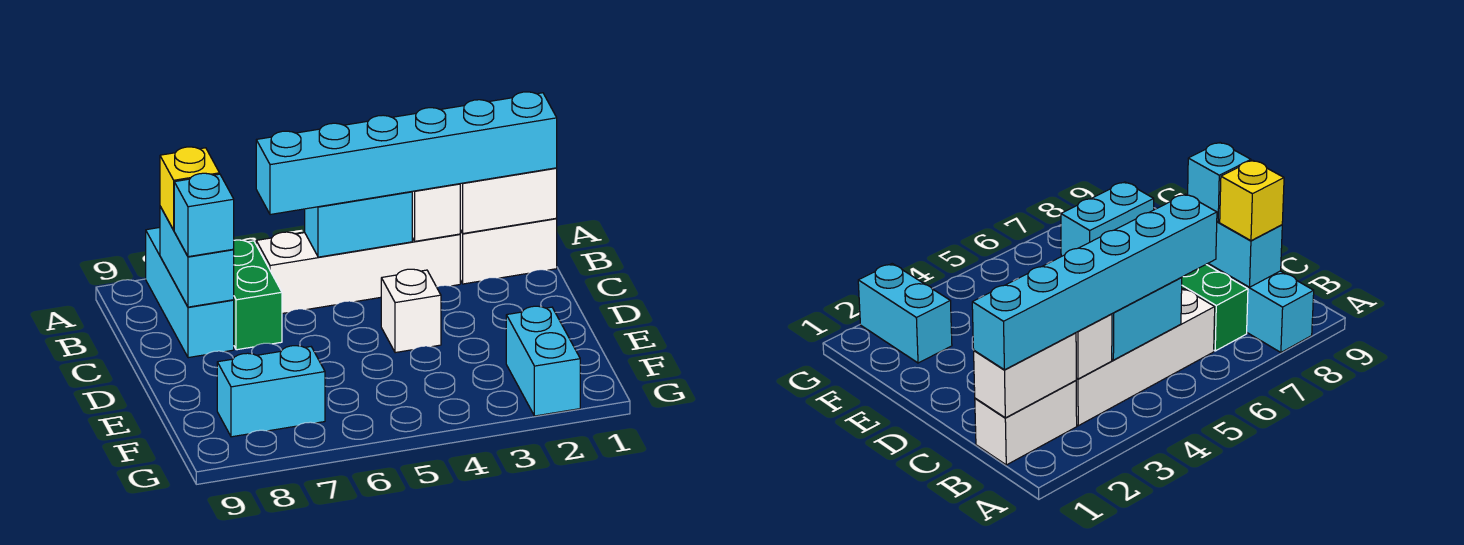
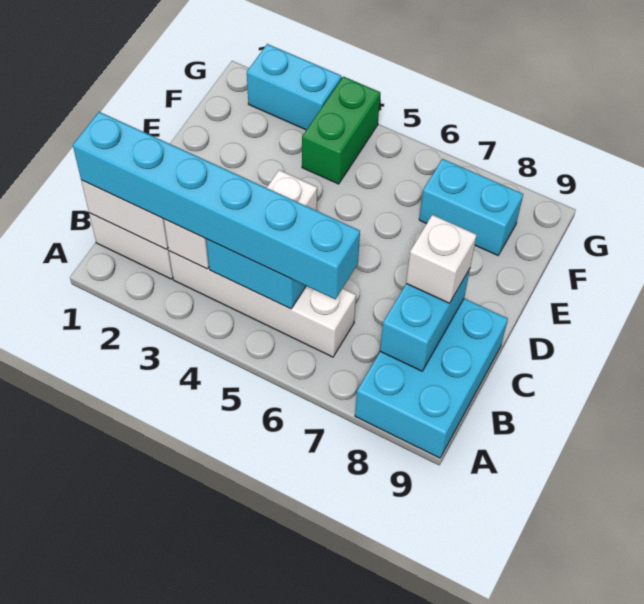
cyan brick A8:C8 level 1 -> cyan brick A8:C9 level 1
green brick B7:C7 level 1 -> green brick F4:G4 level 1
yellow brick B8 level 3 -> none
cyan brick C8 level 3 -> white brick C8 level 3
cyan brick F2:G2 level 1 -> cyan brick G2:G3 level 1

